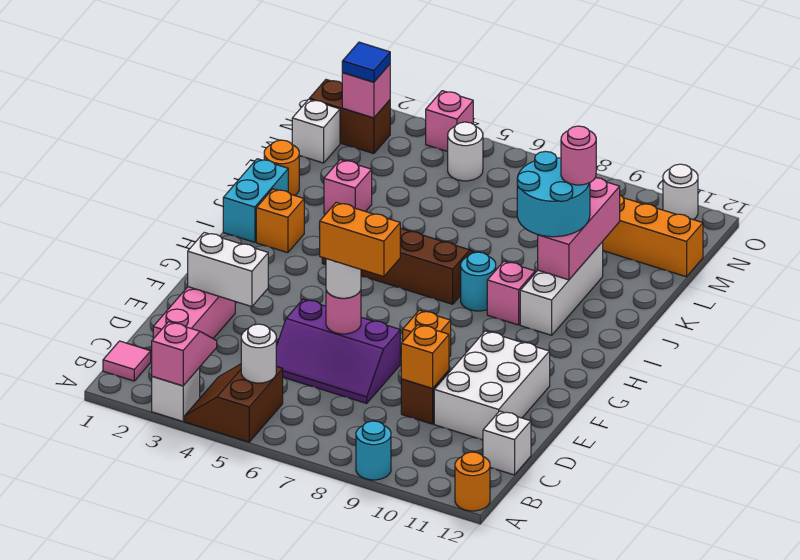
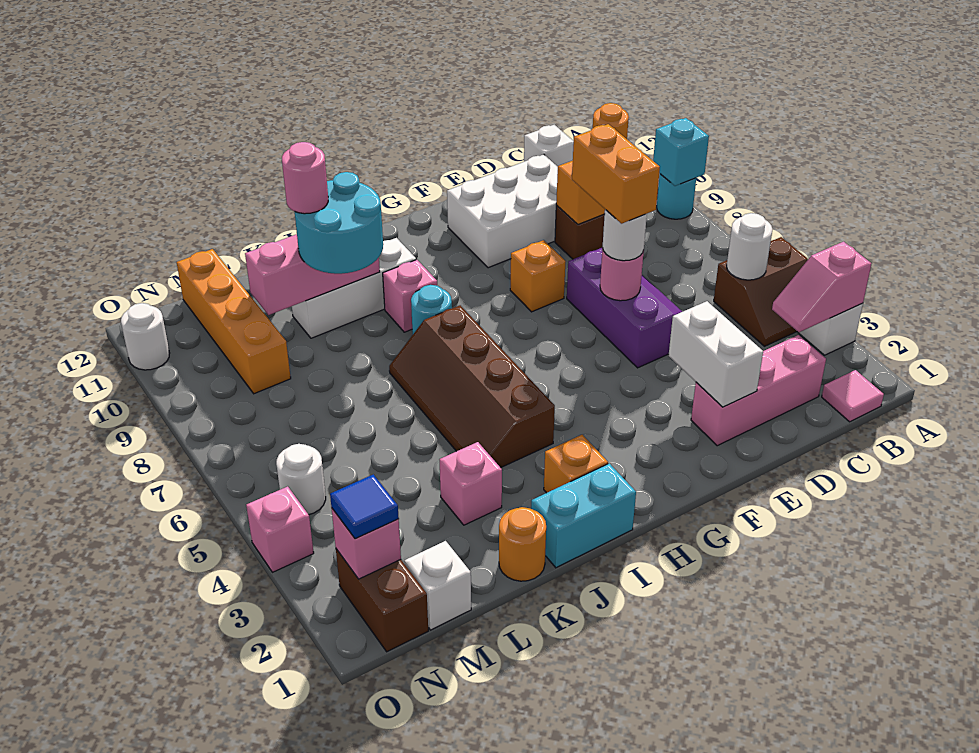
none -> cyan brick A9 level 2

